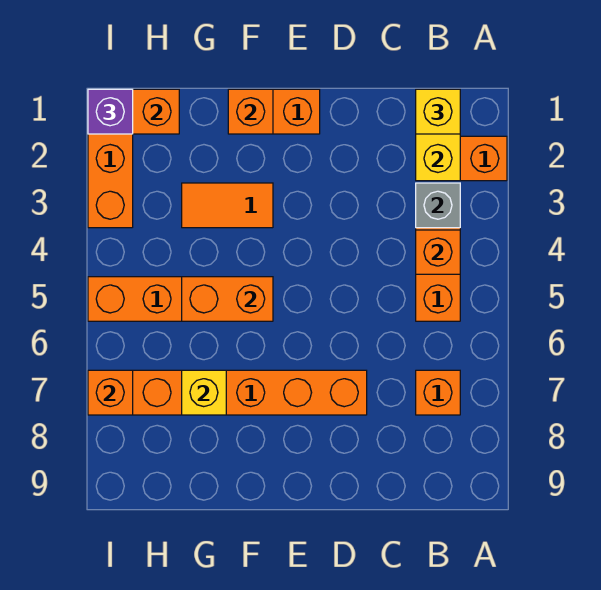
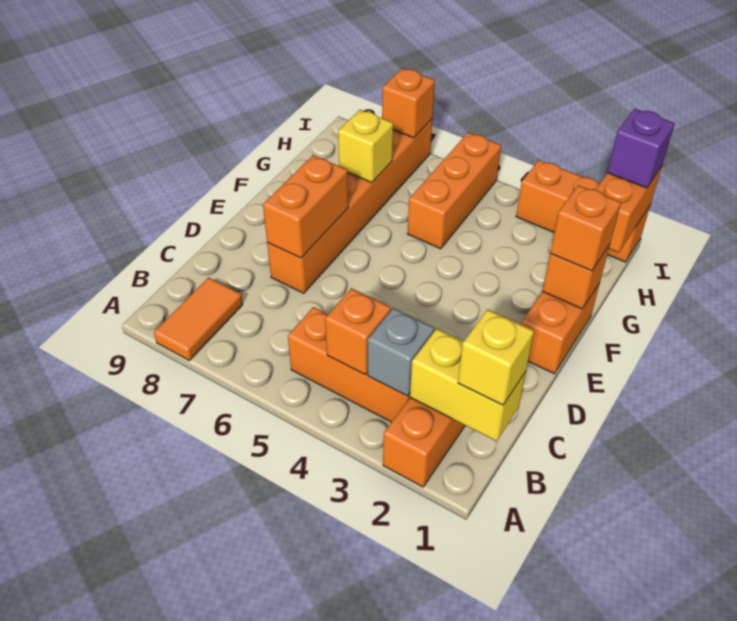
orange brick B7 level 1 -> orange brick F1 level 3
orange tile F3:G3 level 1 -> orange tile A8:B8 level 1
orange brick F5:G5 level 2 -> orange brick D7:E7 level 2

